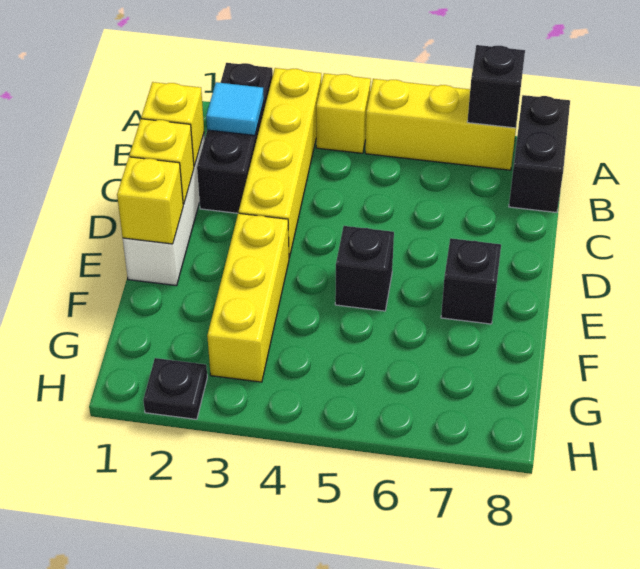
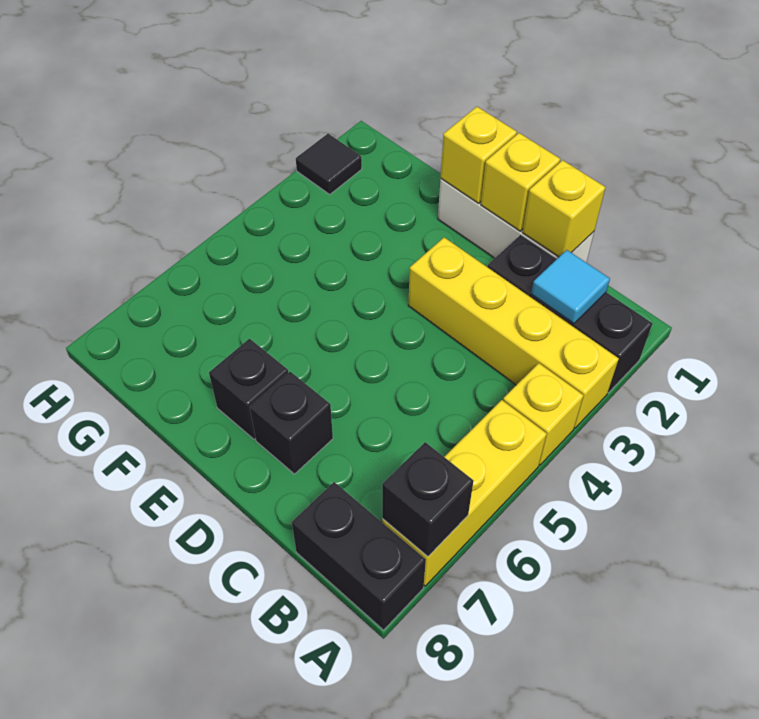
yellow brick E3:G3 level 1 -> none
black brick E5 level 1 -> black brick D7 level 1
black plate H2 level 1 -> black tile H2 level 1

